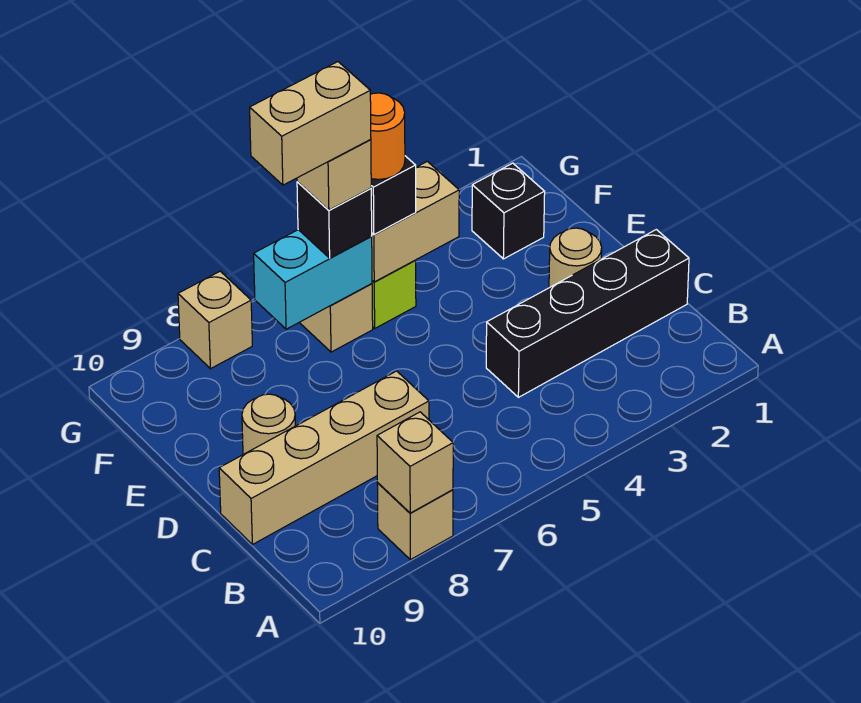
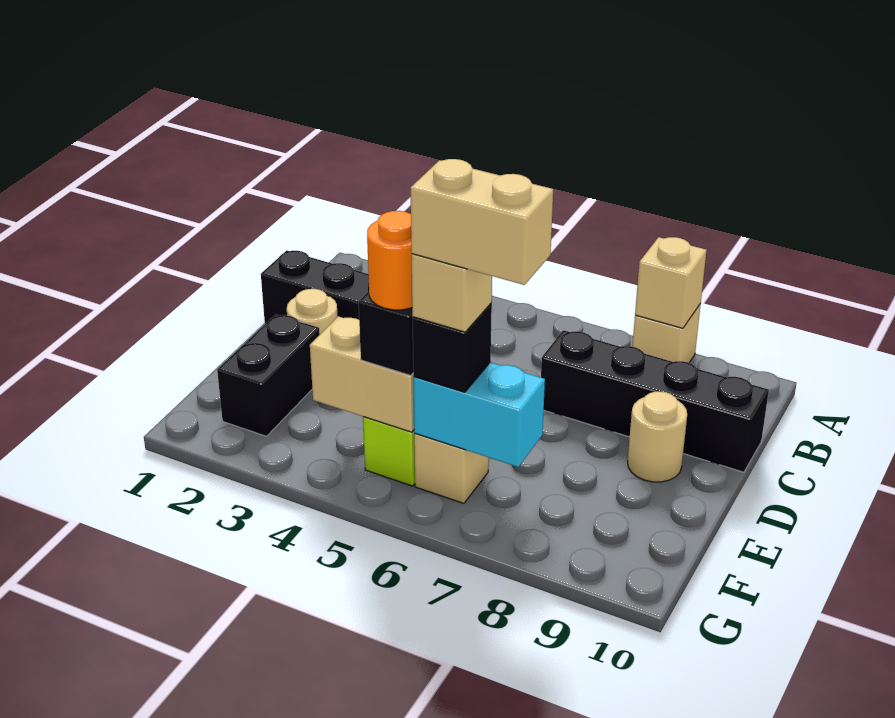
tan brick C7:C10 level 1 -> black brick C7:C10 level 1
black brick F2 level 1 -> black brick E2:F2 level 1
tan brick G8 level 1 -> none

